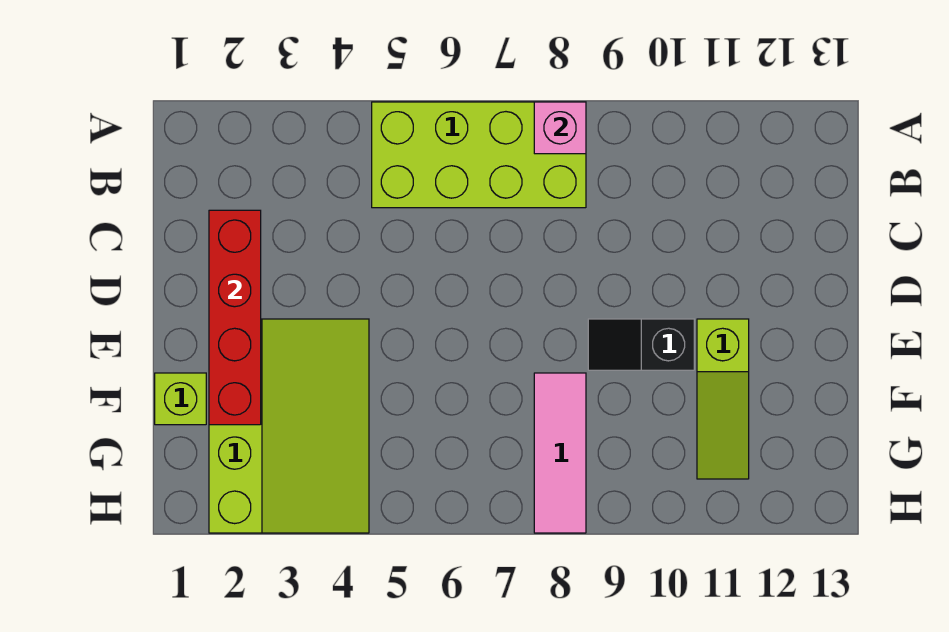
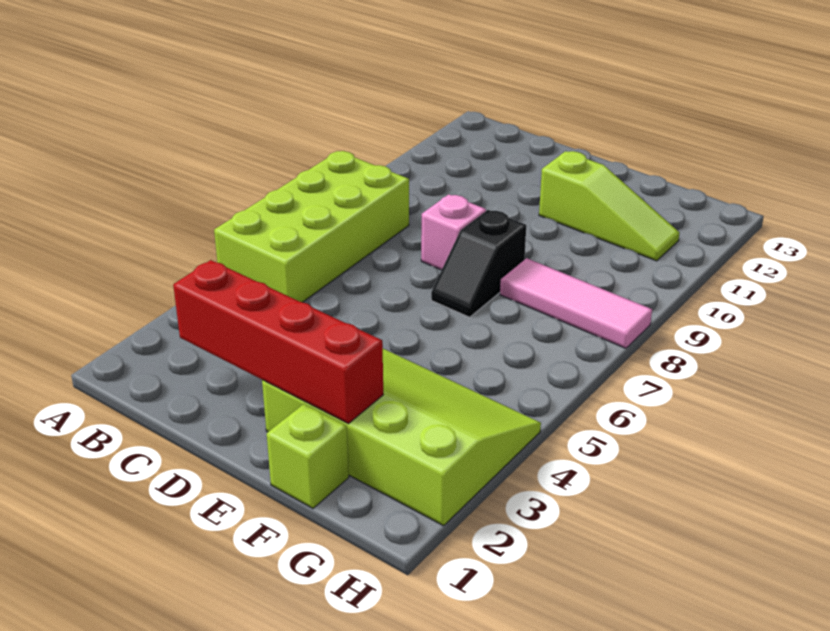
pink brick A8 level 2 -> pink brick D8 level 1
black slope E9:E10 level 1 top 10 -> black slope E7:E8 level 1 top 8

